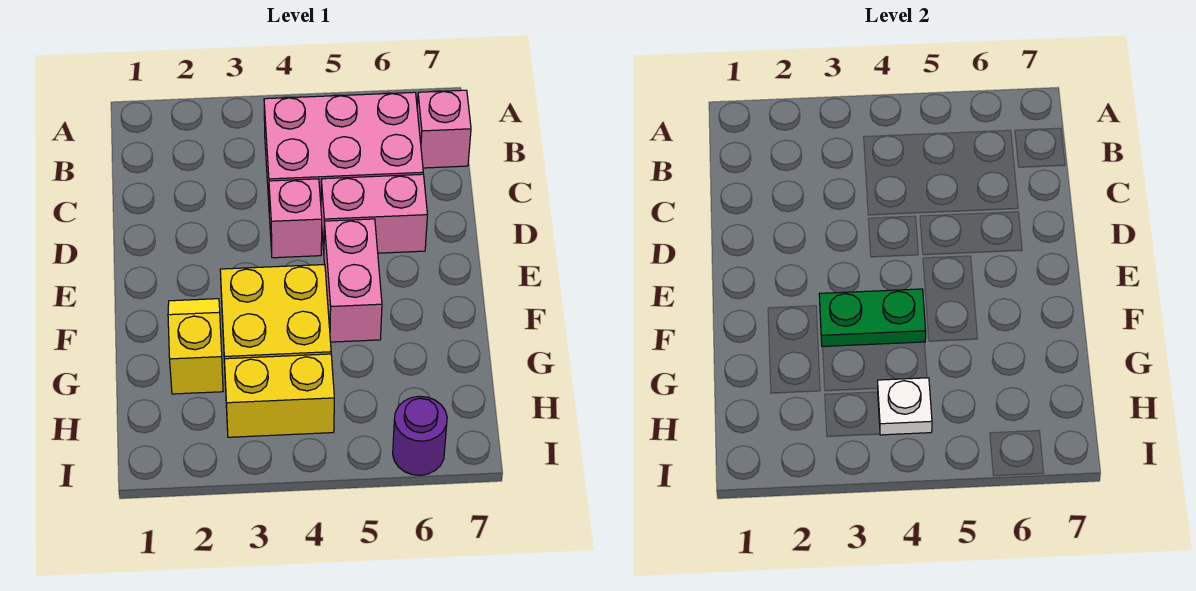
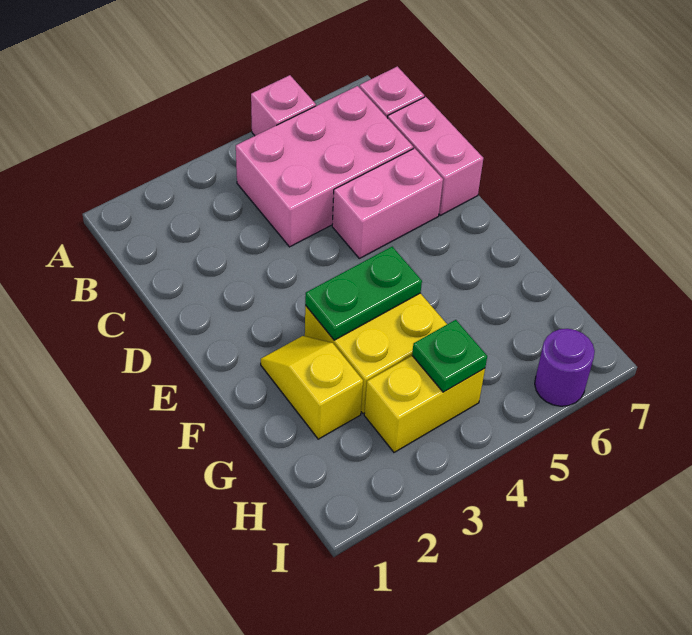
pink brick D4 level 1 -> pink brick A5 level 1
pink brick E5:F5 level 1 -> pink brick C7:D7 level 1
white plate H4 level 2 -> green plate H4 level 2

